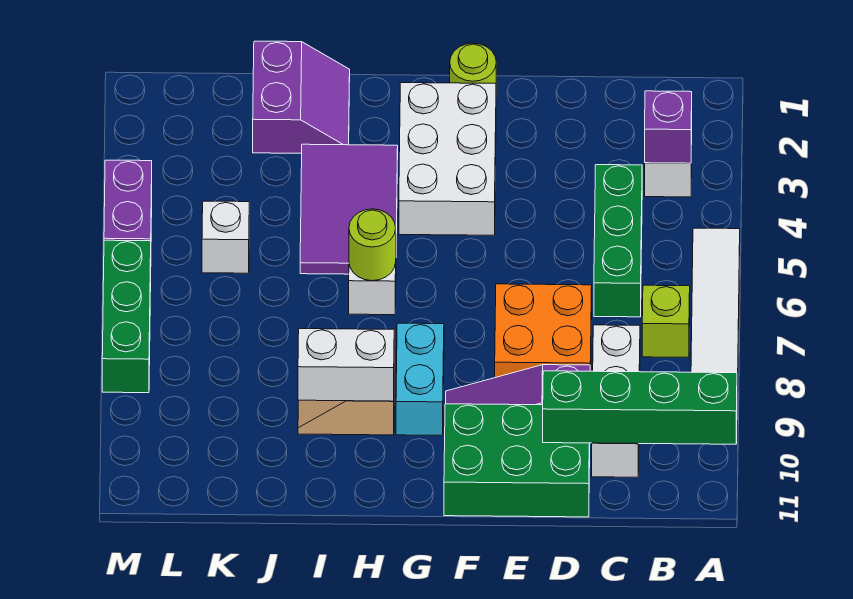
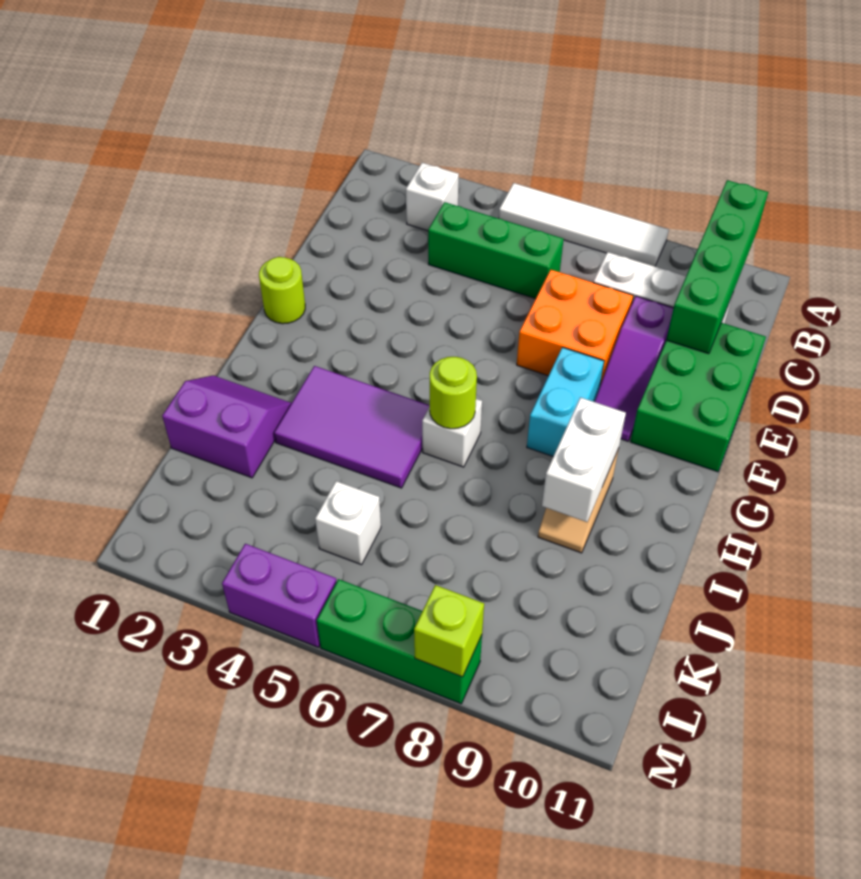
purple brick B3 level 2 -> none
lime brick B7 level 1 -> lime brick M8 level 2
white brick F2:G4 level 1 -> none
cyan brick G8:G9 level 1 -> cyan brick F8:G8 level 1

